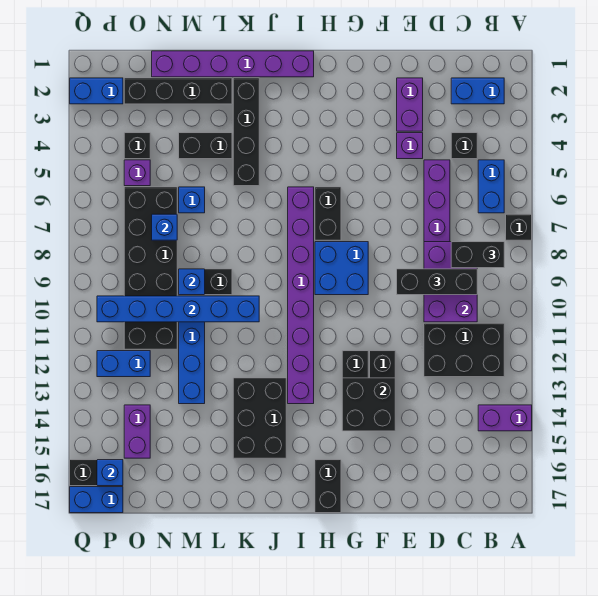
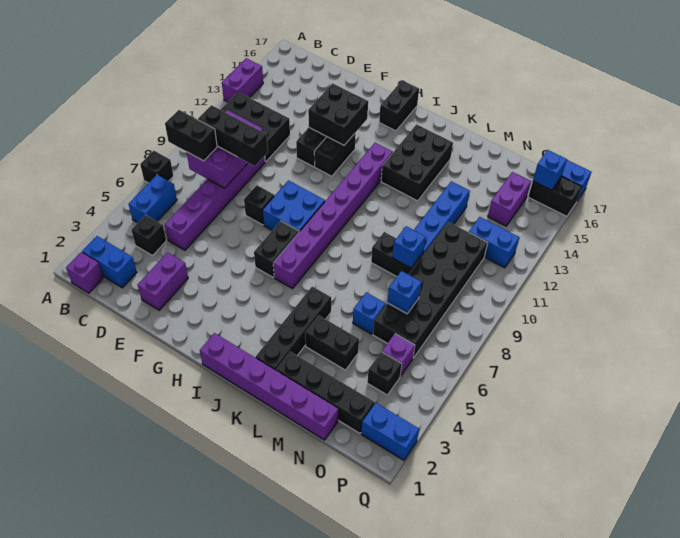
purple brick A14:B14 level 1 -> purple brick A13:A14 level 1
purple brick E4 level 1 -> purple brick B1 level 1
none -> black brick F8 level 1
blue brick K10:P10 level 2 -> none

